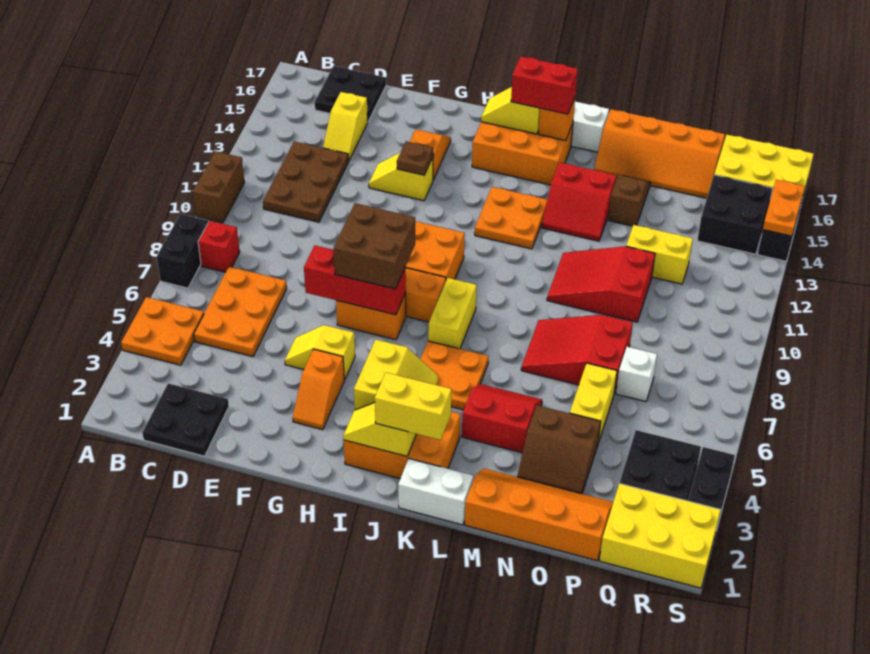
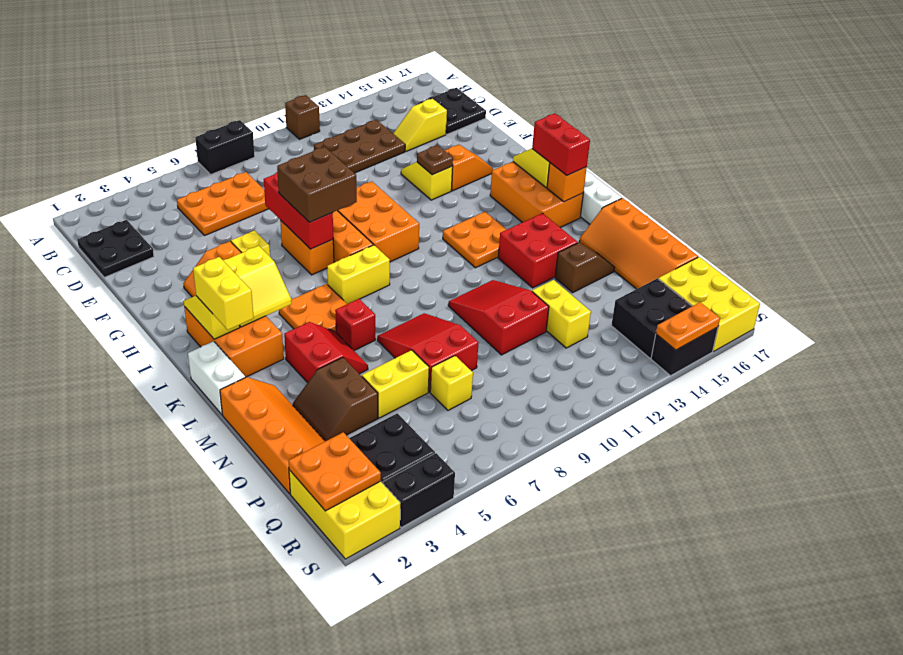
orange plate A4:B5 level 1 -> orange plate Q1:R2 level 2
brown brick A10:A11 level 1 -> brown brick A11 level 1
red brick B8 level 1 -> red brick L6 level 1
red slope L13:M14 level 1 top 14 -> red brick L13:M14 level 1
white brick P7 level 1 -> yellow brick P7 level 1

